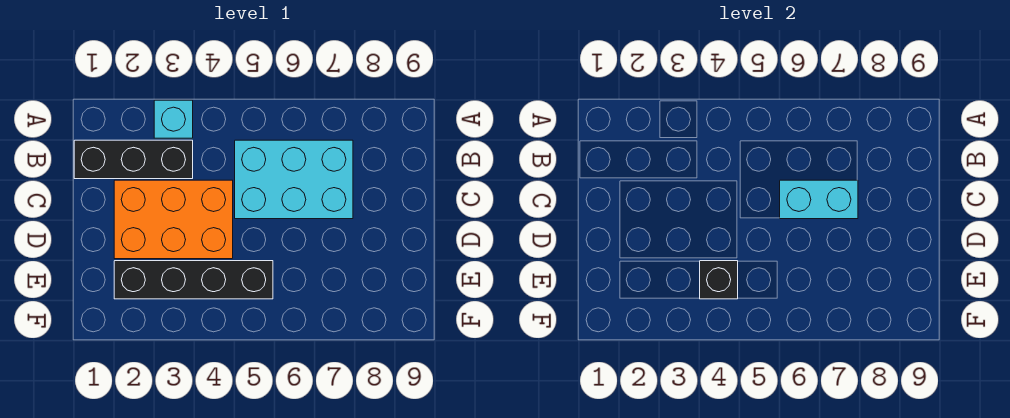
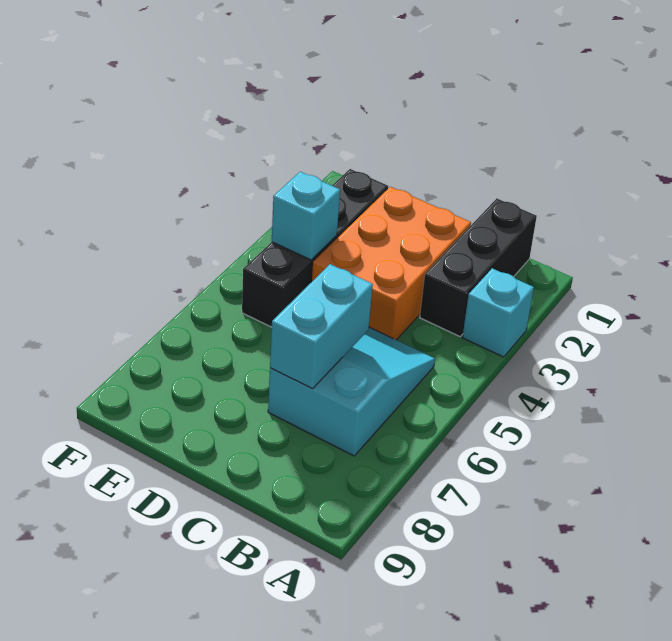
cyan brick B5:C7 level 1 -> cyan slope B5:C7 level 1 top 7
black brick E4 level 2 -> cyan brick E4 level 2

